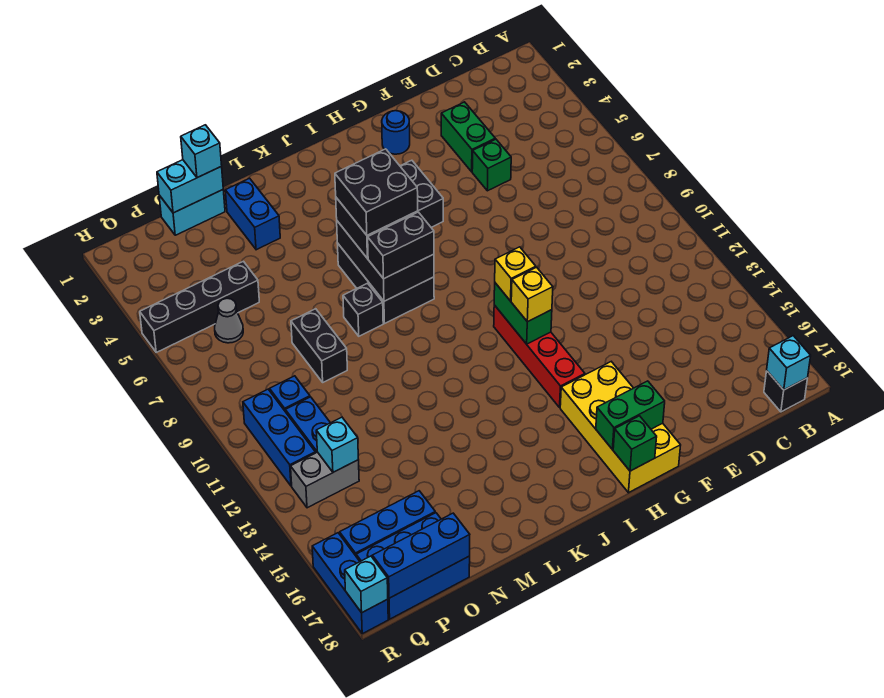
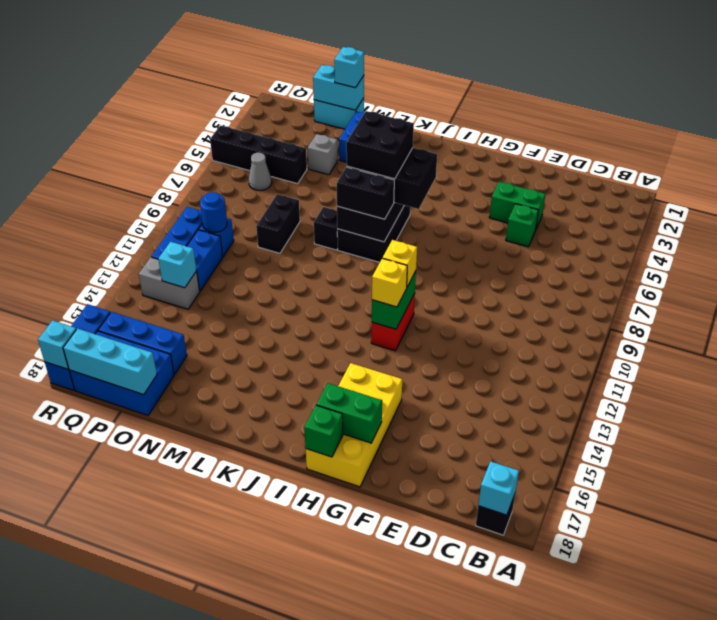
green brick E3:E4 level 1 -> green brick E4:F4 level 1
blue round brick G2 level 1 -> blue round brick P10 level 2
red brick H11:H14 level 1 -> red brick H11:H12 level 1
none -> grey brick N4 level 1
blue brick O18:Q18 level 2 -> cyan brick O18:Q18 level 2

